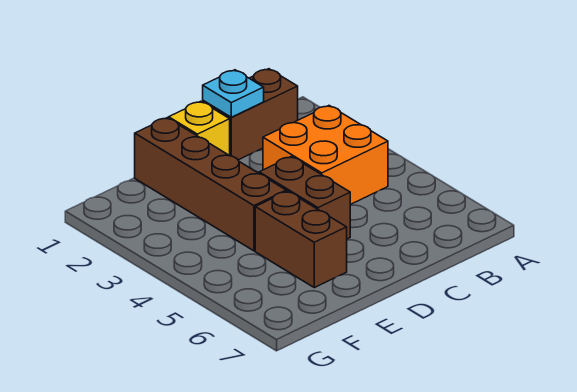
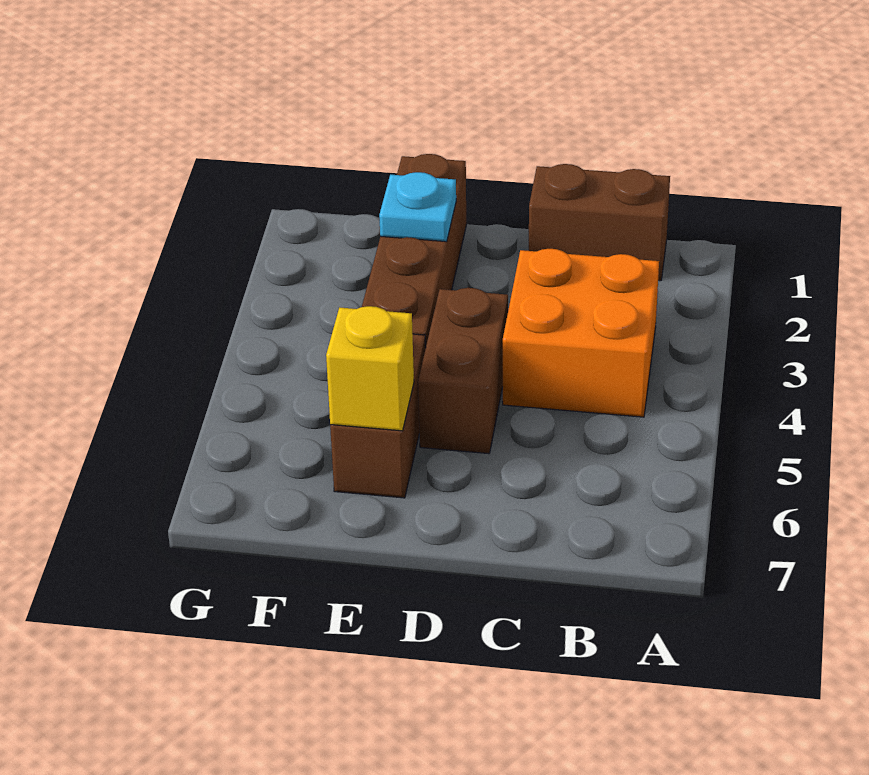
cyan plate C1 level 2 -> cyan plate E2 level 2
yellow brick D1 level 1 -> yellow brick E6 level 2

